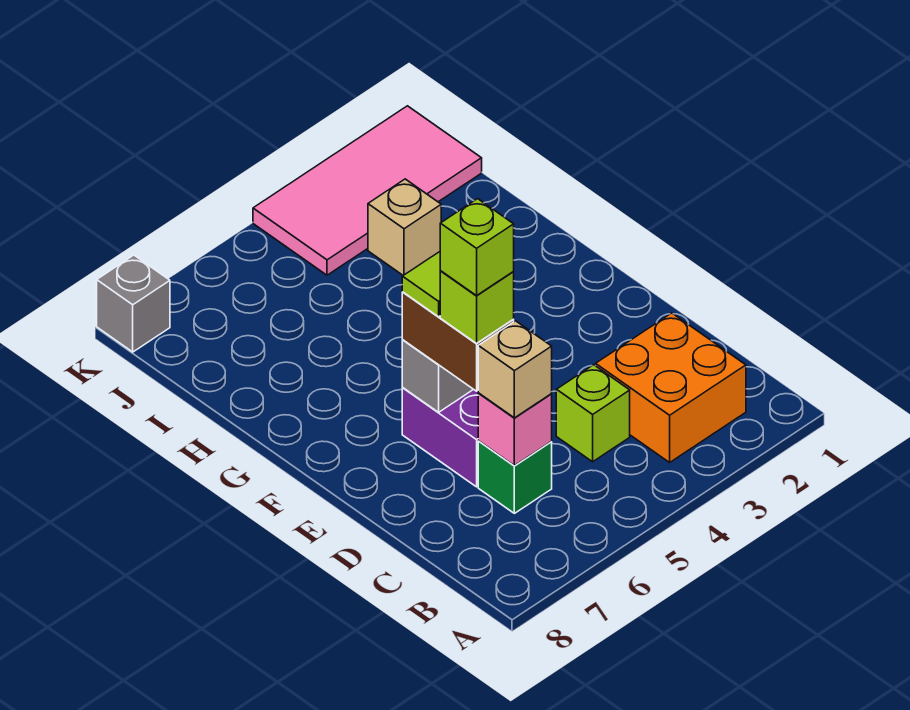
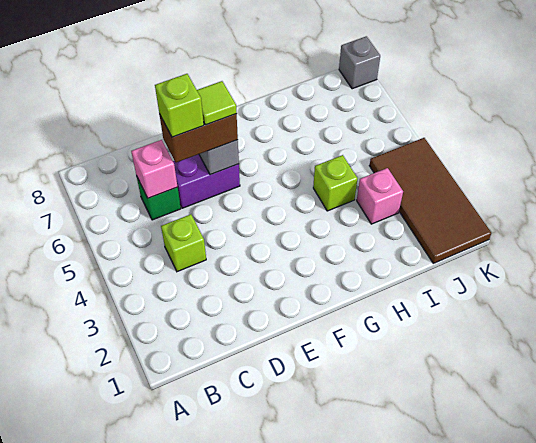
orange brick B2:C3 level 1 -> none
tan brick C6 level 3 -> none
lime brick D6 level 5 -> lime brick H4 level 1
tan brick I3 level 1 -> pink brick I3 level 1
pink tile J1:K4 level 1 -> brown tile J1:K4 level 1

